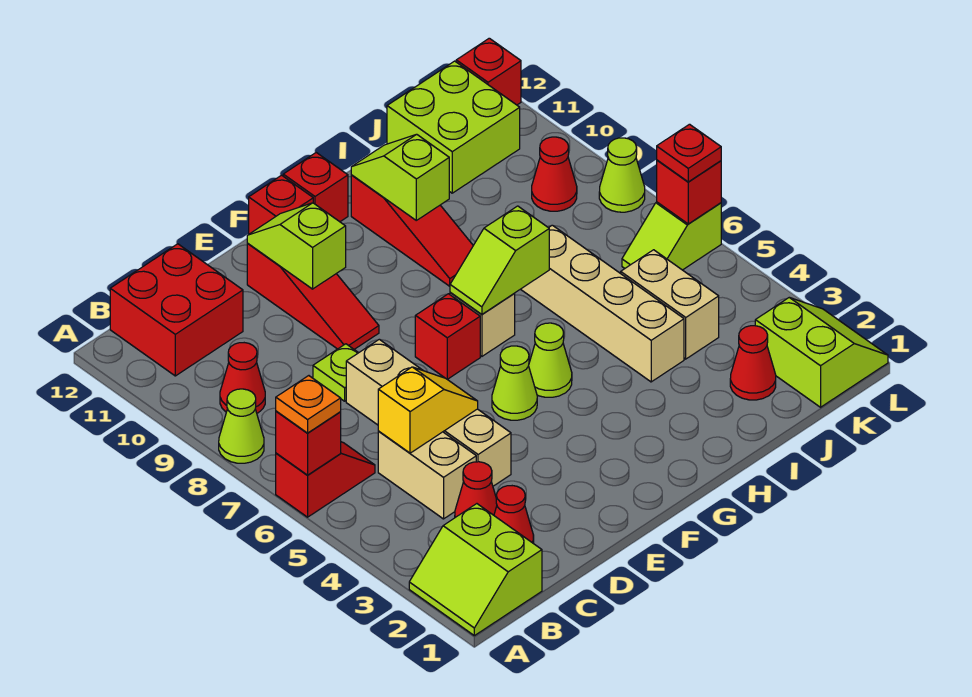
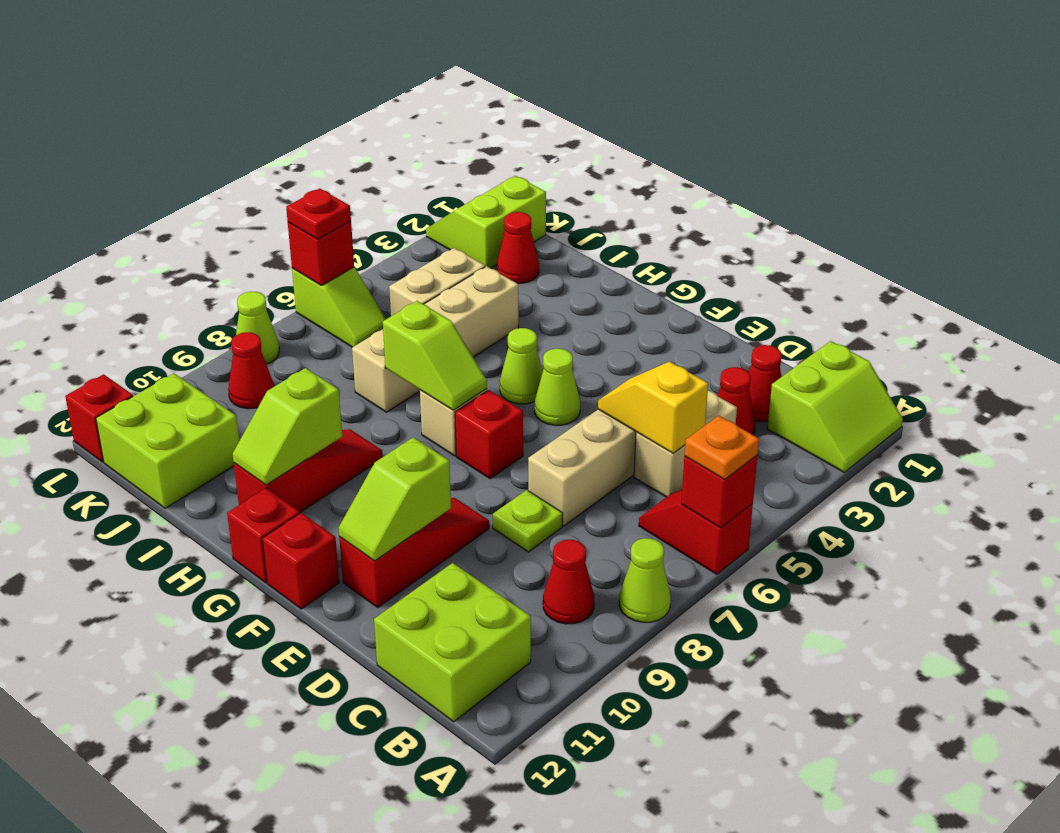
red brick B11:C12 level 1 -> lime brick B11:C12 level 1

